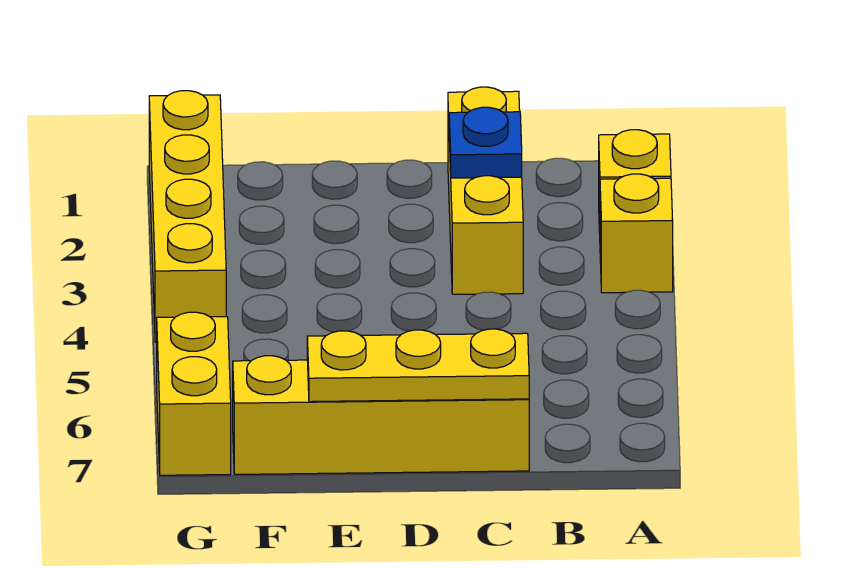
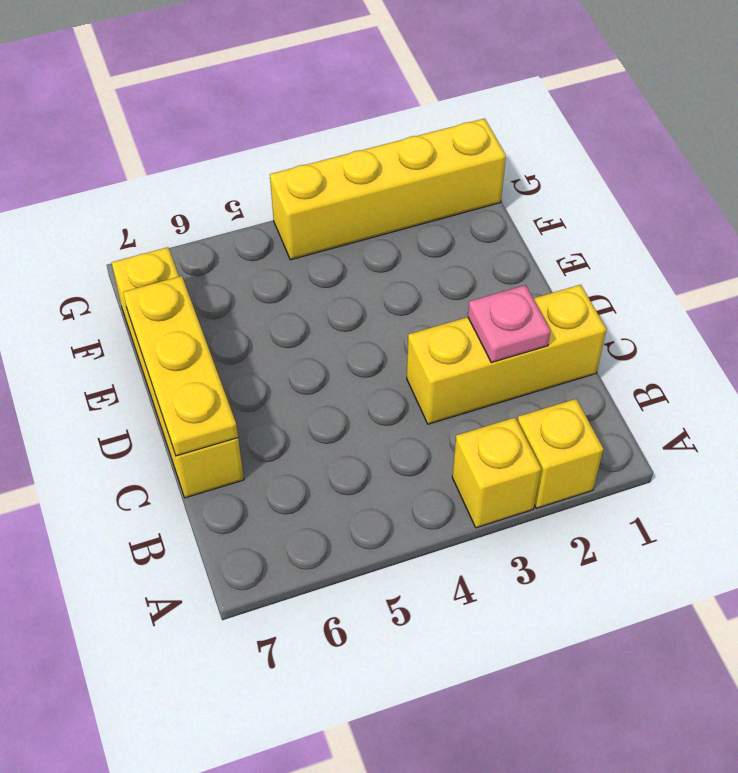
blue plate C2 level 2 -> pink plate C2 level 2
yellow brick G6:G7 level 1 -> none

